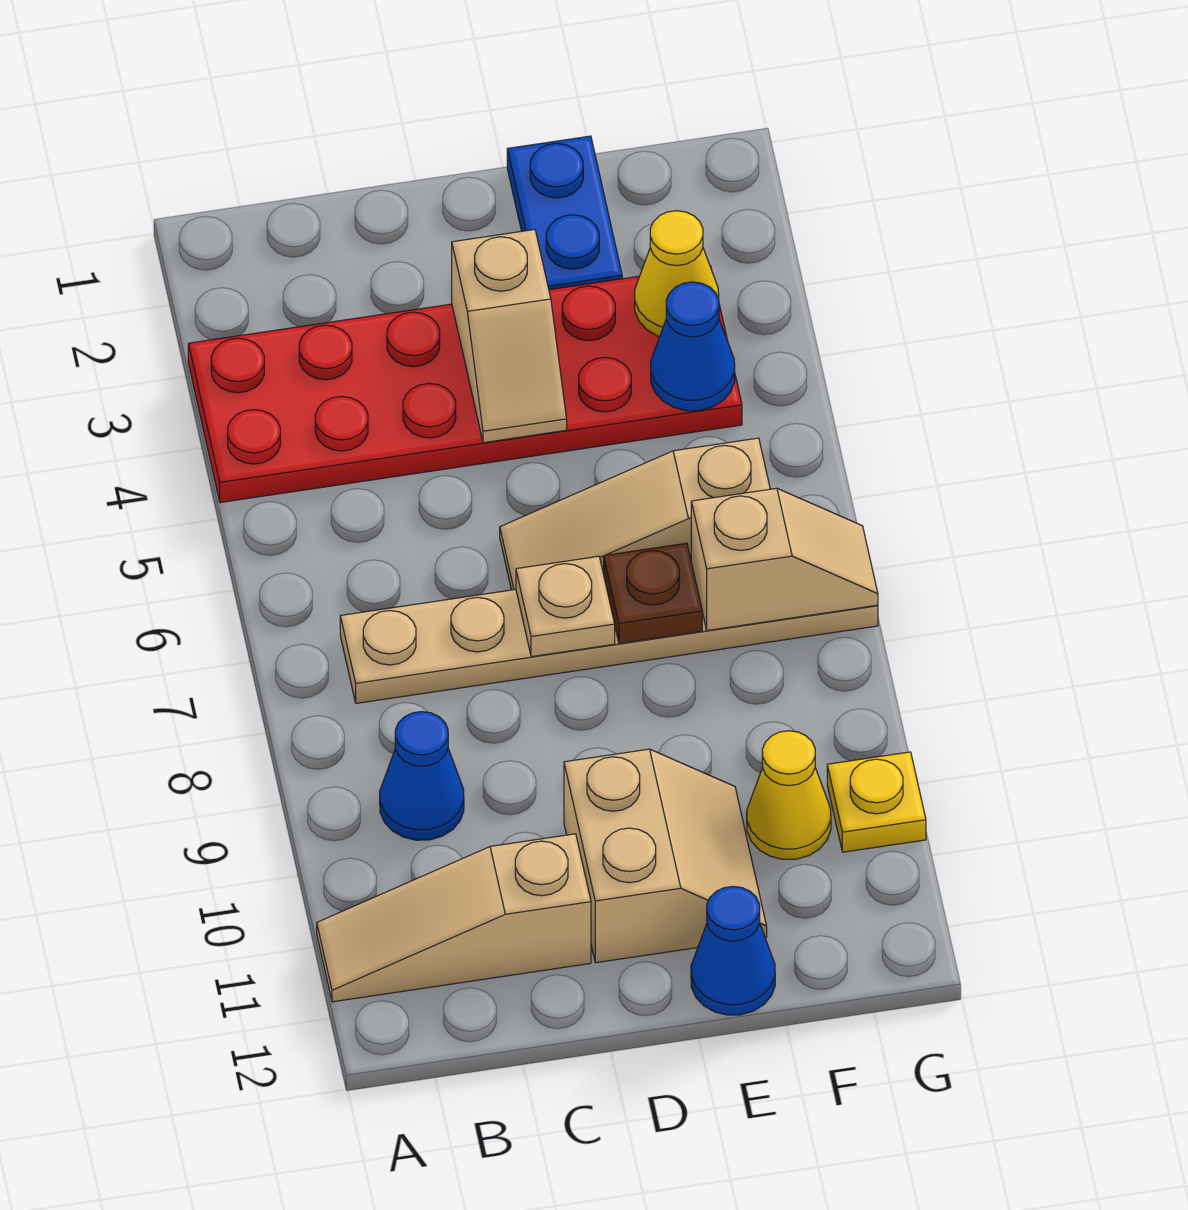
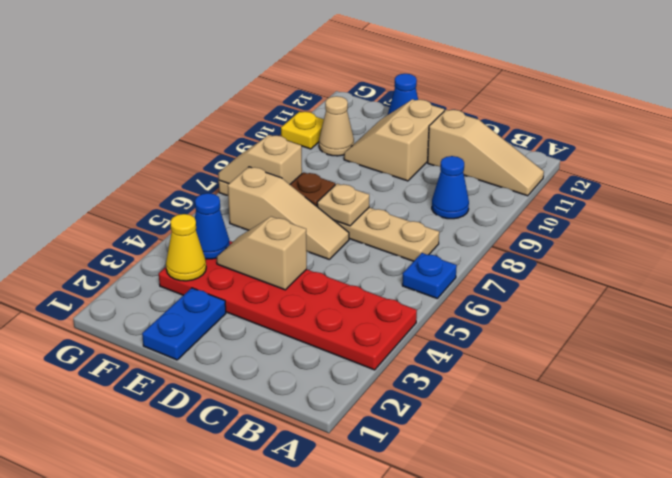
none -> blue plate A6 level 1
tan slope D3:D4 level 2 top 3 -> tan slope D4:E4 level 2 top D
yellow cone F10 level 1 -> tan cone F10 level 1

